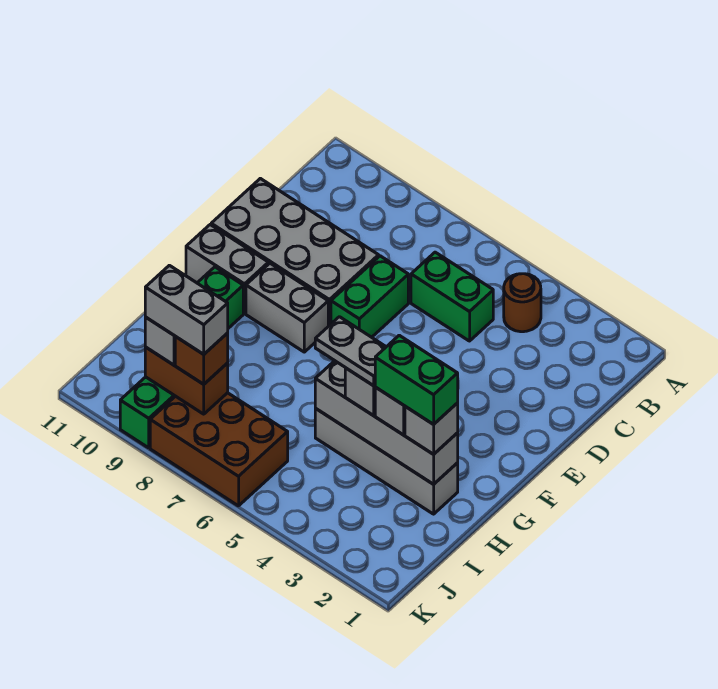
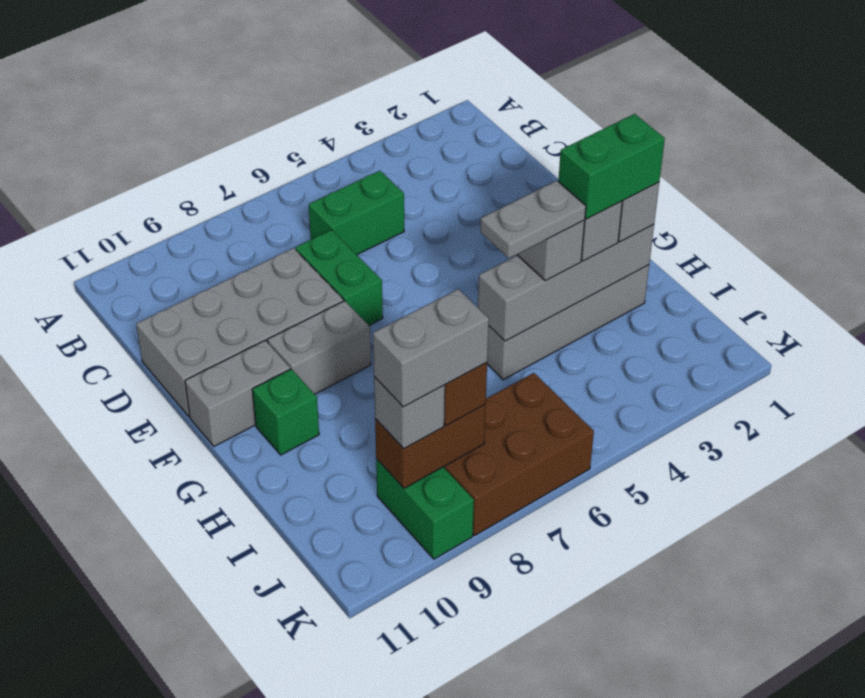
brown round brick B4 level 1 -> none

